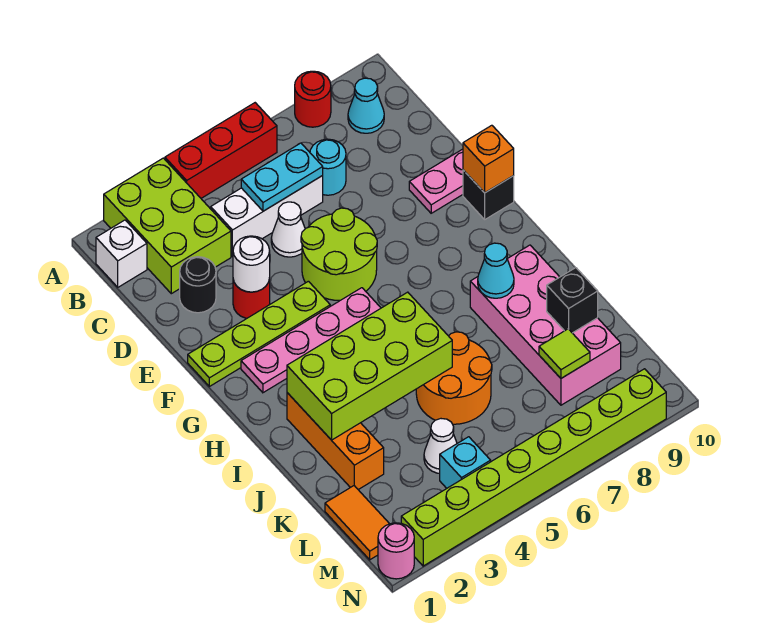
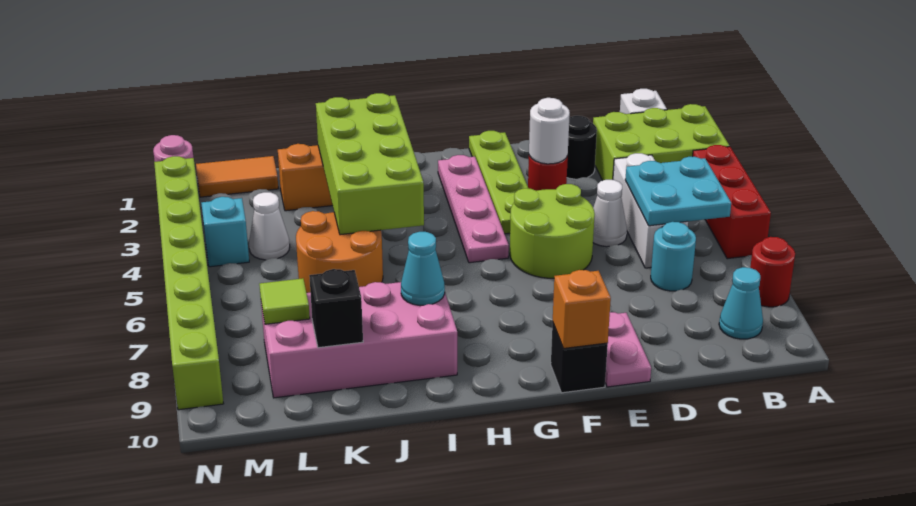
cyan plate C5:C6 level 2 -> cyan plate B5:C6 level 2

